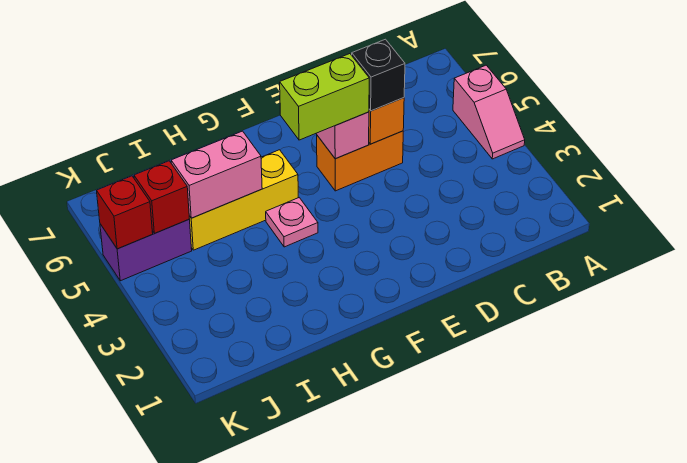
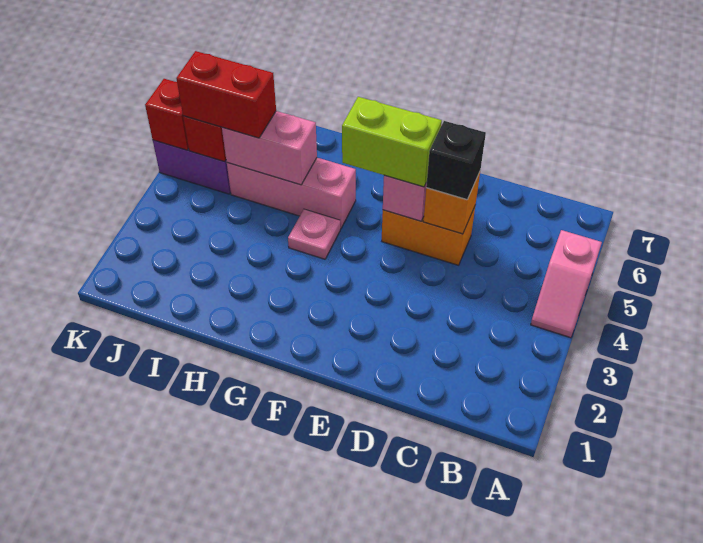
yellow brick G5:I5 level 1 -> pink brick G5:I5 level 1
none -> red brick I5:J5 level 3

